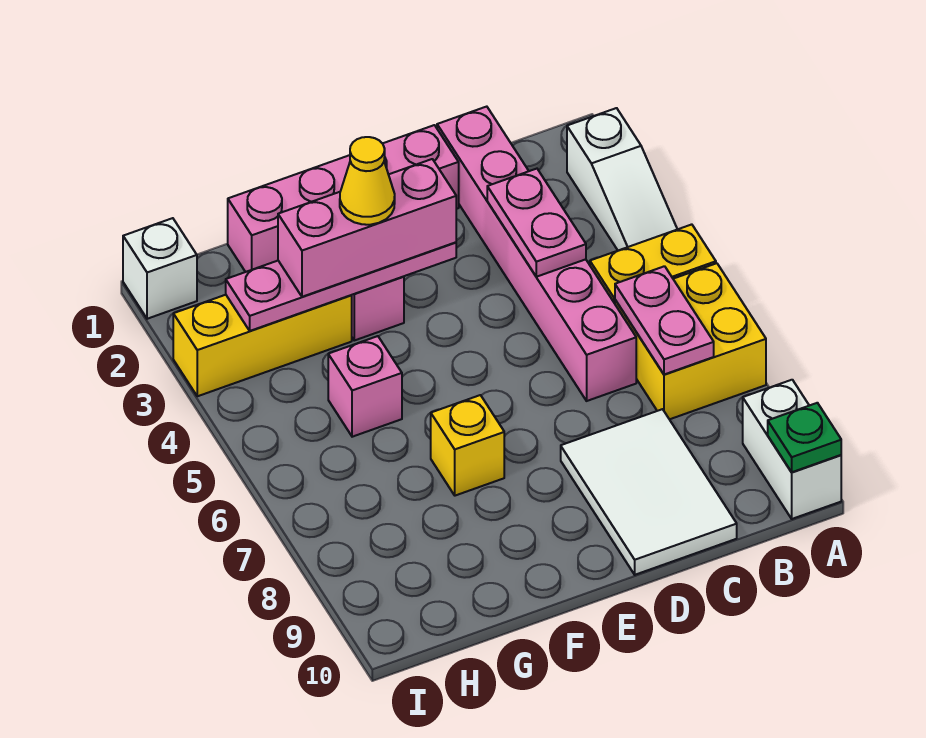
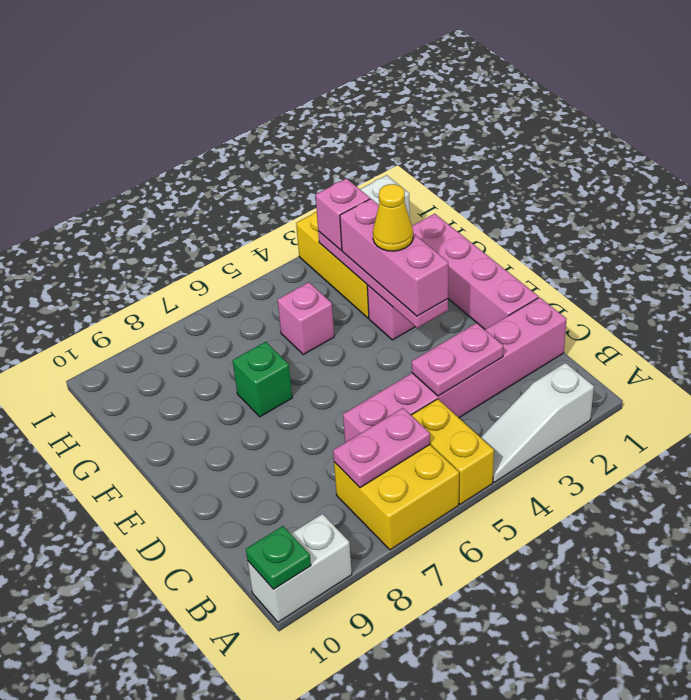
white tile C8:D10 level 1 -> none
yellow brick F7 level 1 -> green brick F7 level 1
none -> pink brick H3 level 3

